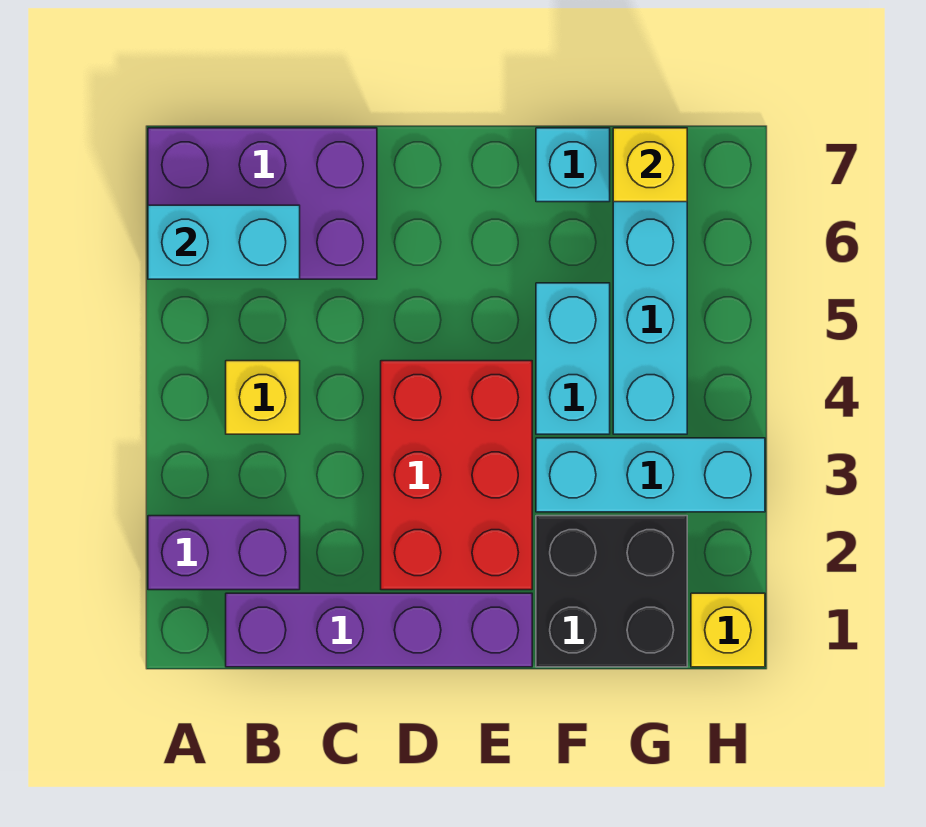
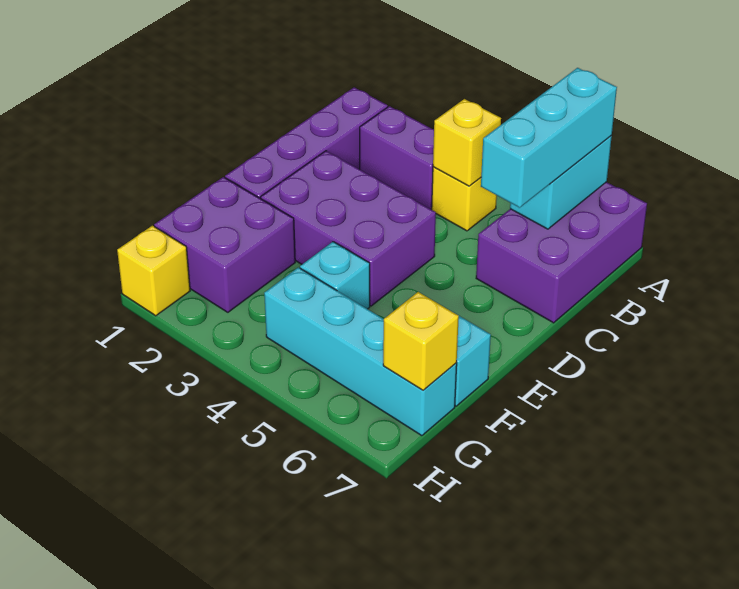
purple brick A2:B2 level 1 -> purple brick B2:B3 level 1
none -> yellow brick B4 level 2
red brick D2:E4 level 1 -> purple brick D2:E4 level 1
black brick F1:G2 level 1 -> purple brick F1:G2 level 1
cyan brick F3:H3 level 1 -> cyan brick A6:C6 level 3
cyan brick F4:F5 level 1 -> cyan brick F4 level 1

